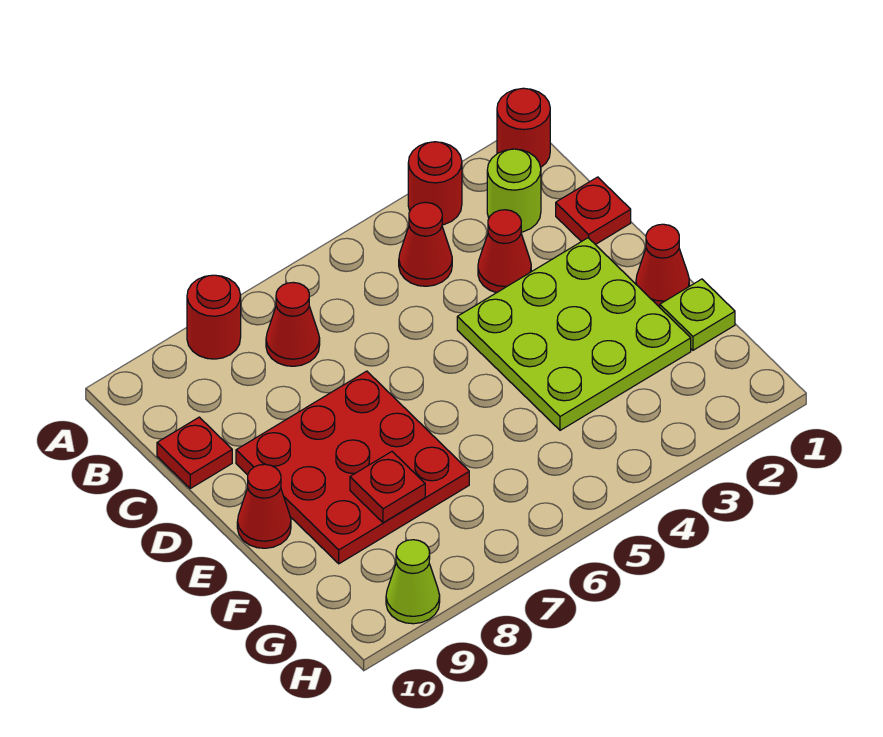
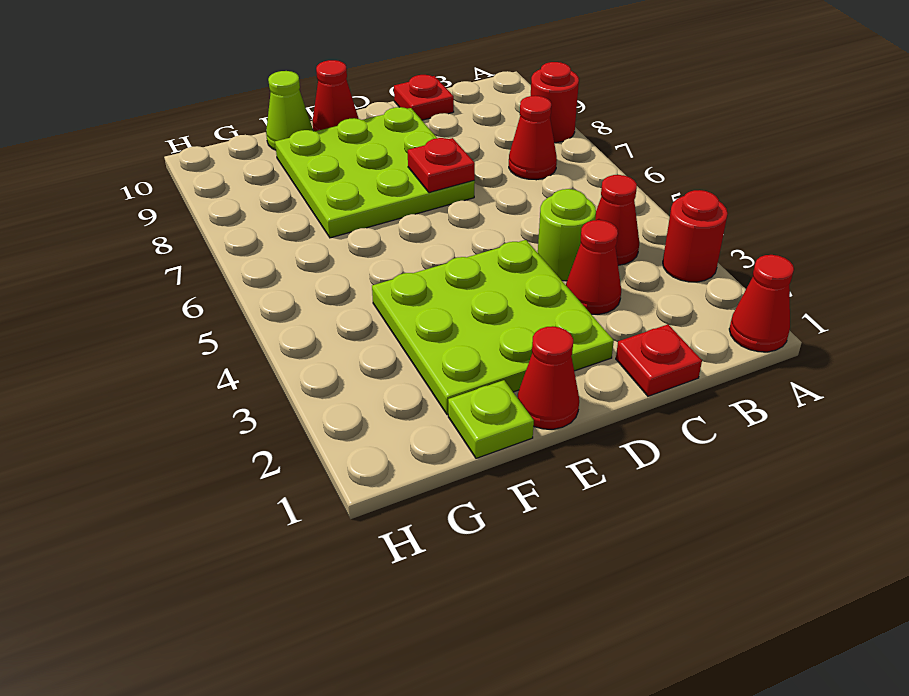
red round brick A1 level 1 -> red cone A1 level 1
lime round brick B2 level 1 -> lime round brick C4 level 1
red plate D7:F9 level 1 -> lime plate D7:F9 level 1
red plate F8 level 2 -> red plate D7 level 2
lime cone H9 level 1 -> lime cone F10 level 1

